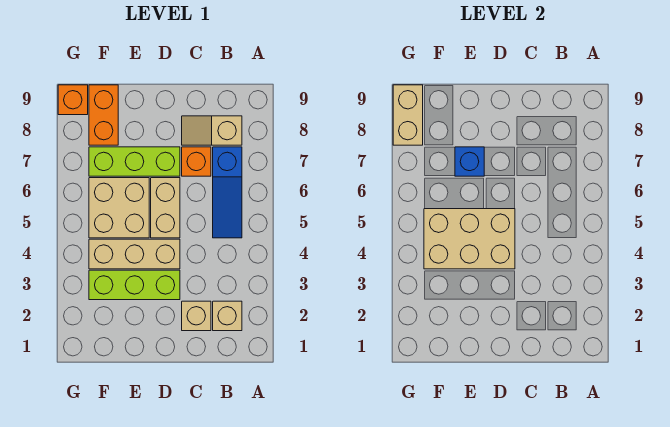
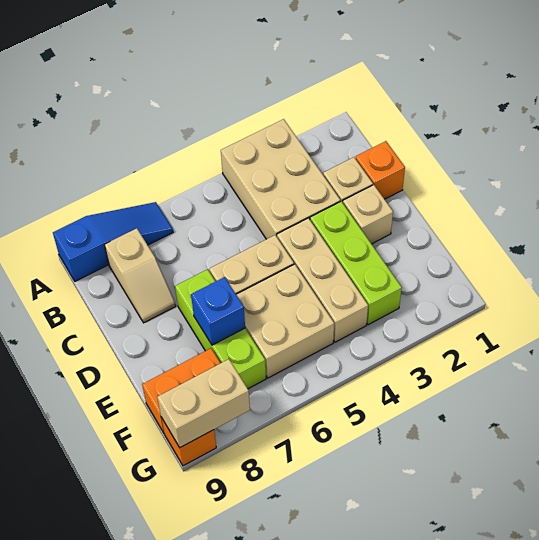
tan brick B2 level 1 -> tan brick D2 level 1
blue slope B5:B7 level 1 top 7 -> blue slope A7:A9 level 1 top 9
orange brick C7 level 1 -> orange brick C1 level 1
tan brick D4:F5 level 2 -> tan brick A3:C4 level 1

